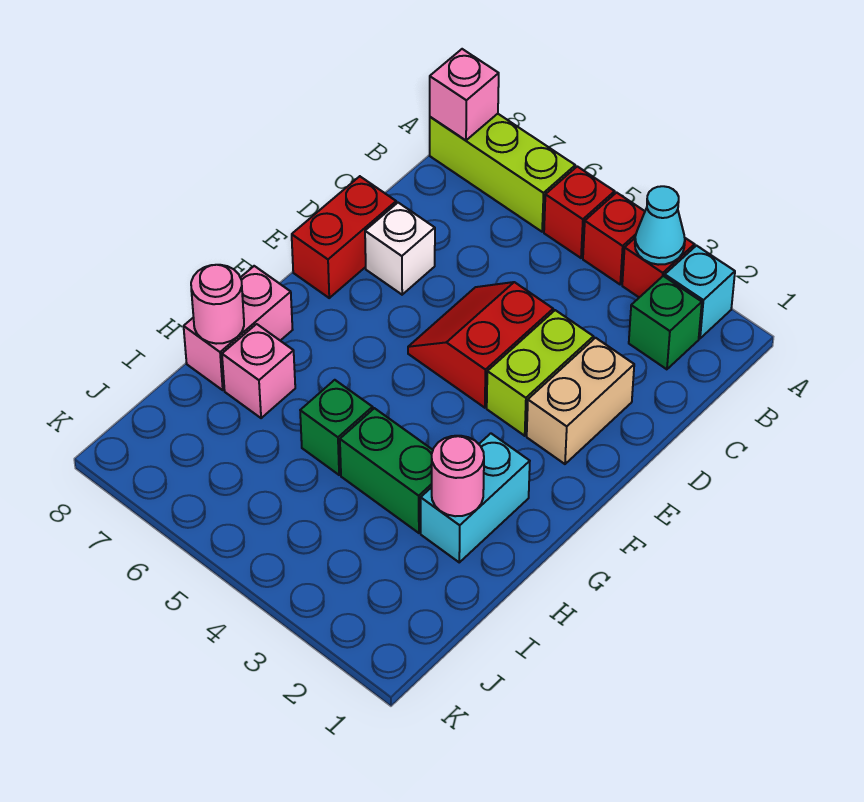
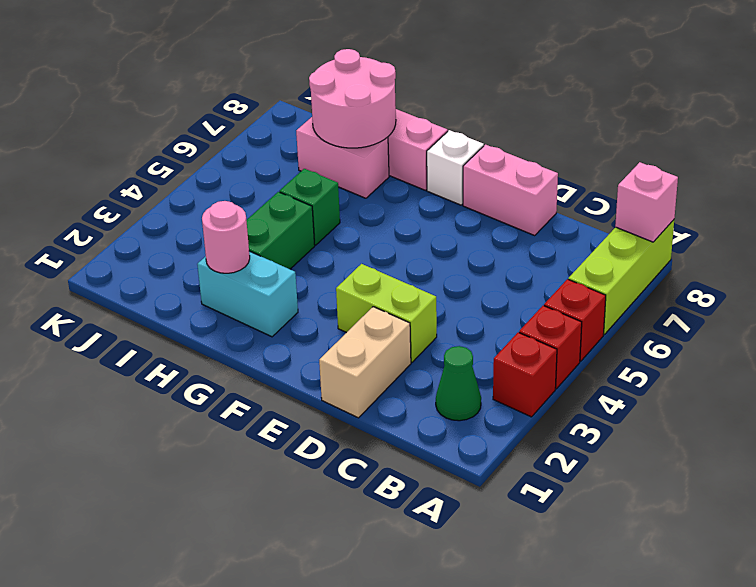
cyan brick A2 level 1 -> none
cyan cone A3 level 2 -> none
green brick B2 level 1 -> green cone B2 level 1
tan brick D2:E2 level 1 -> tan brick D1:D2 level 1
red slope D4:E5 level 1 top 4 -> none
white brick D7 level 1 -> white brick F8 level 1
red brick D8:E8 level 1 -> pink brick D8:E8 level 1
pink brick H7 level 1 -> pink brick H7:I7 level 1
pink round brick H8 level 2 -> pink round brick H7:I8 level 2

